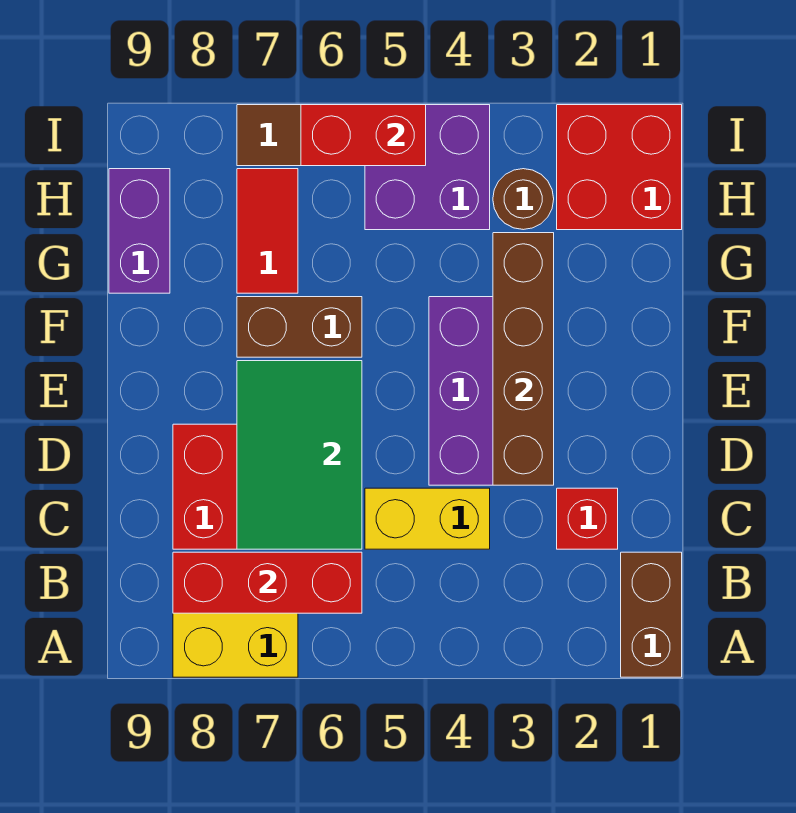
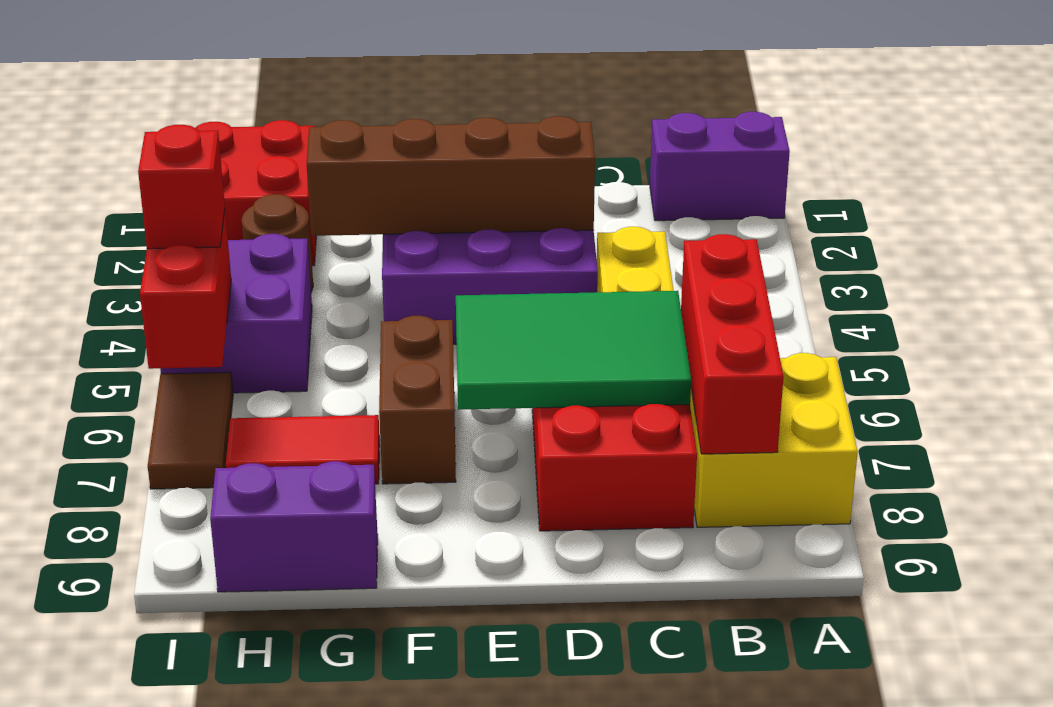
brown brick A1:B1 level 1 -> purple brick A1:B1 level 1
red brick C2 level 1 -> red brick I5 level 3

